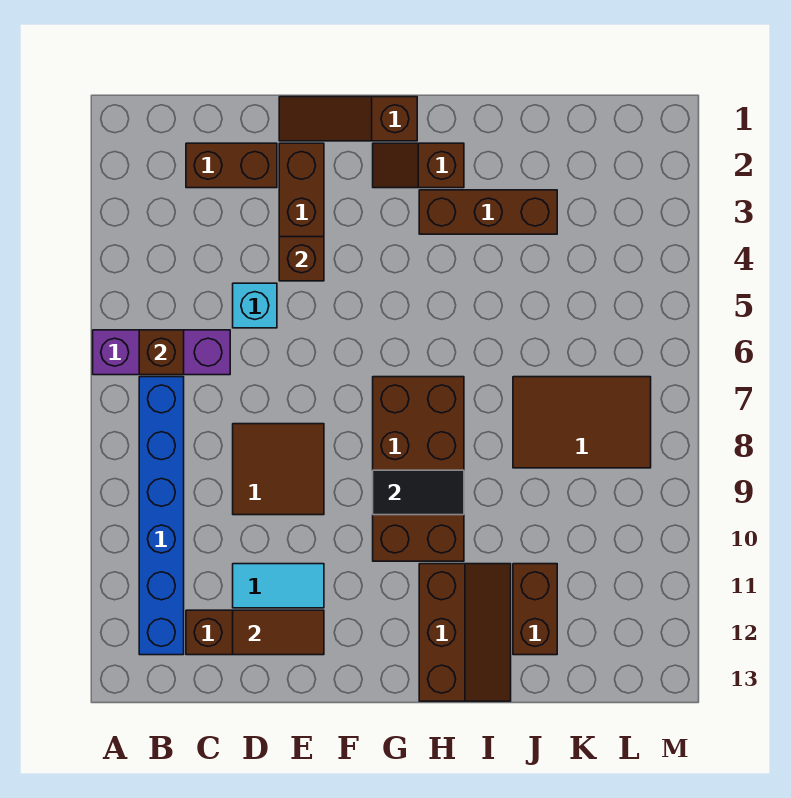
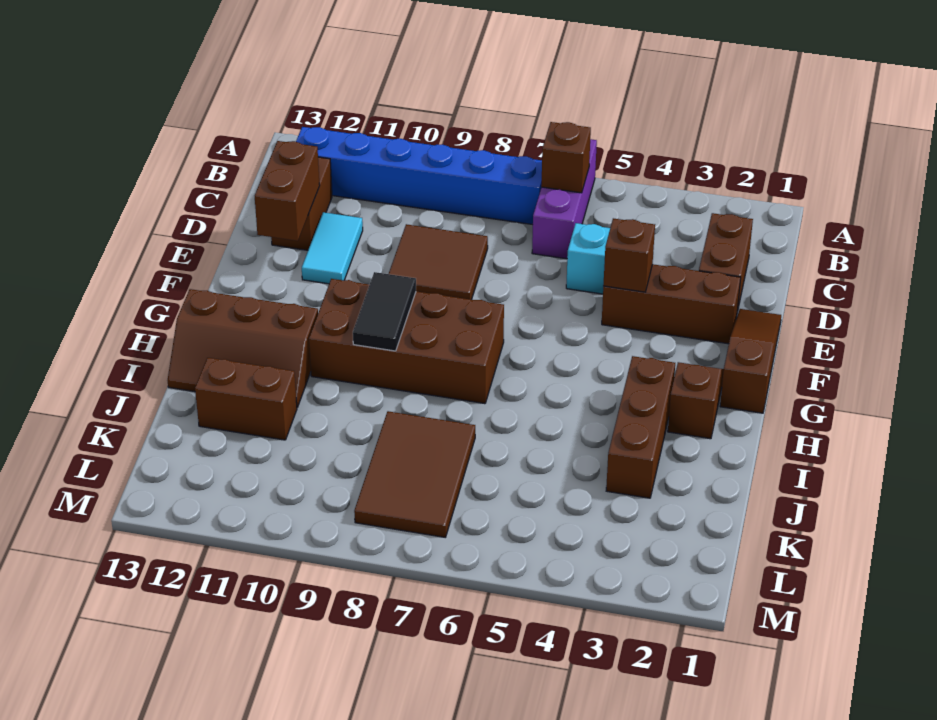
brown tile D12:E12 level 2 -> brown brick D12:E12 level 2

